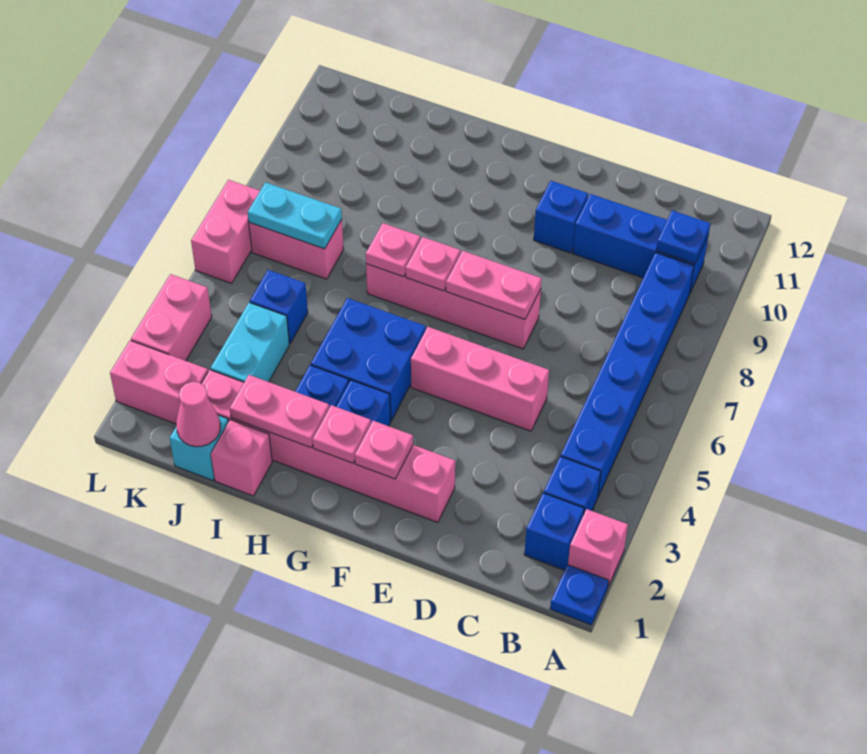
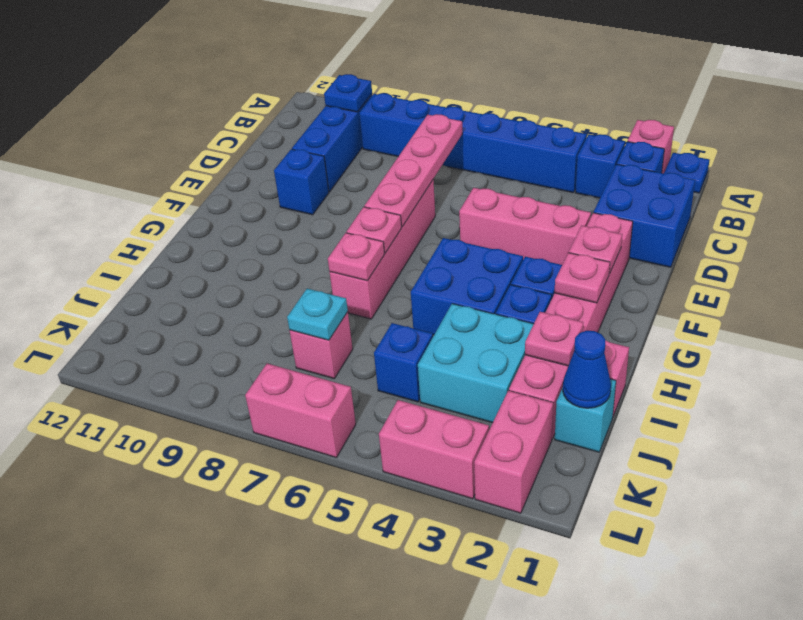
none -> blue brick C1:D2 level 1
pink brick D5:F5 level 1 -> pink brick E3:E5 level 1
pink plate E7:F7 level 2 -> pink plate C7:F7 level 2
pink plate H2:I2 level 2 -> pink plate I2 level 2
pink cone J1 level 2 -> blue cone J1 level 2
cyan brick J3:J4 level 1 -> cyan brick I3:J4 level 1
pink brick J7:K7 level 1 -> pink brick J7 level 1
cyan plate J7:K7 level 2 -> cyan plate J7 level 2

